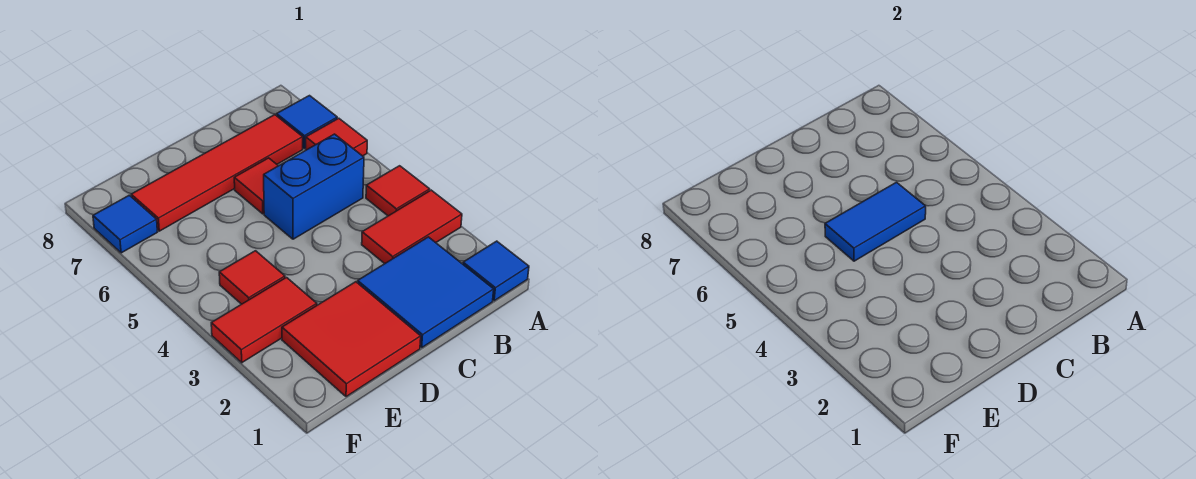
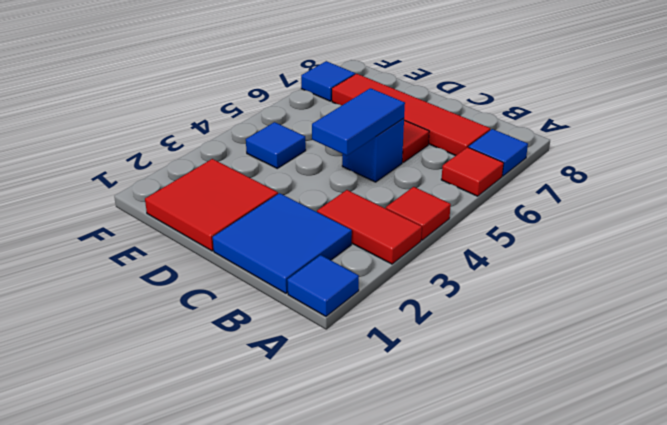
blue brick B5:C5 level 1 -> blue brick C5 level 1
blue tile C5:D5 level 2 -> blue tile C4:C5 level 2
red tile E3:F3 level 1 -> none
red tile E4 level 1 -> blue tile E4 level 1

